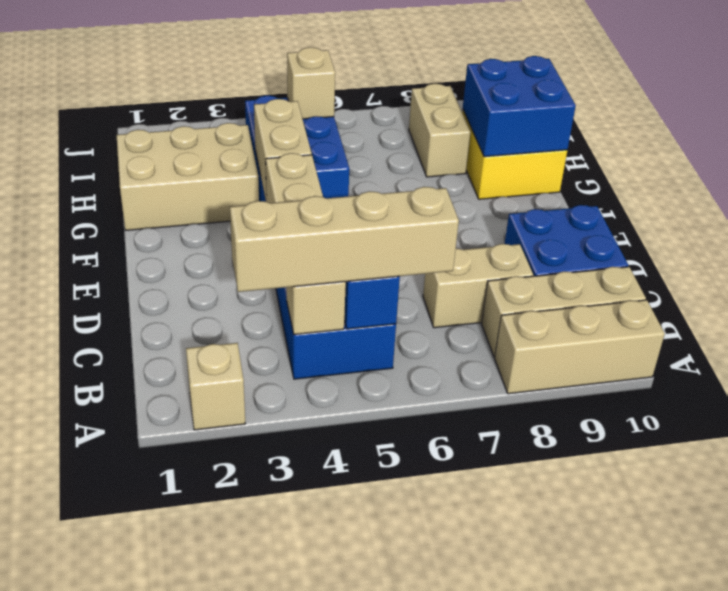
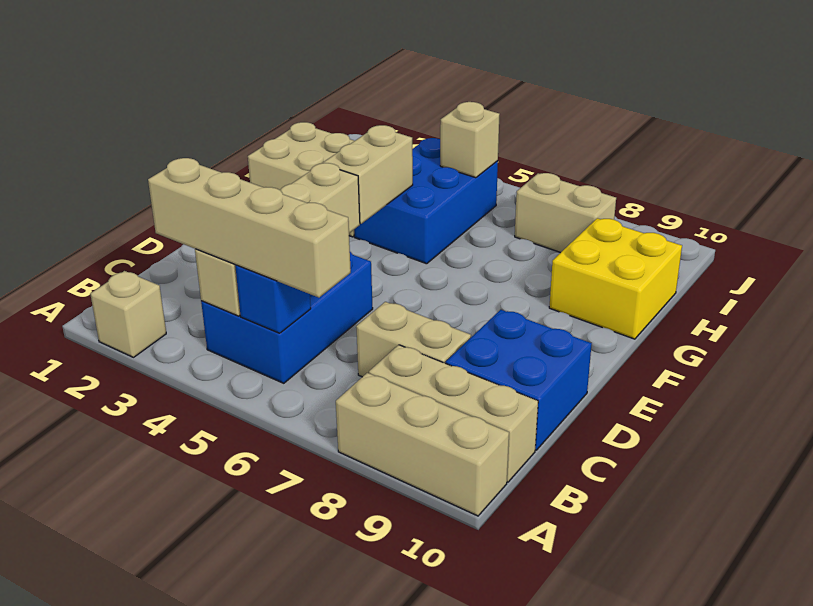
blue brick G9:H10 level 2 -> none
tan brick H8:I8 level 1 -> tan brick I7:I8 level 1

